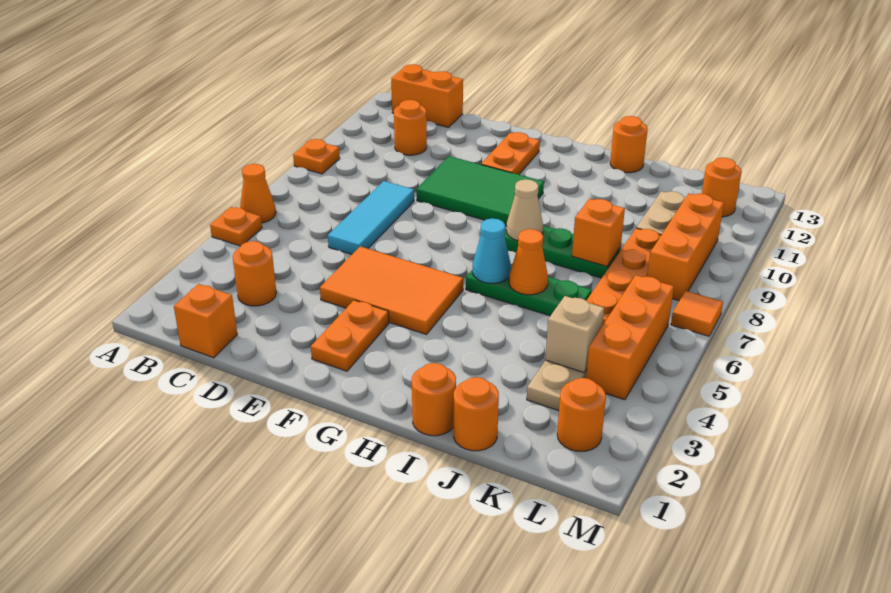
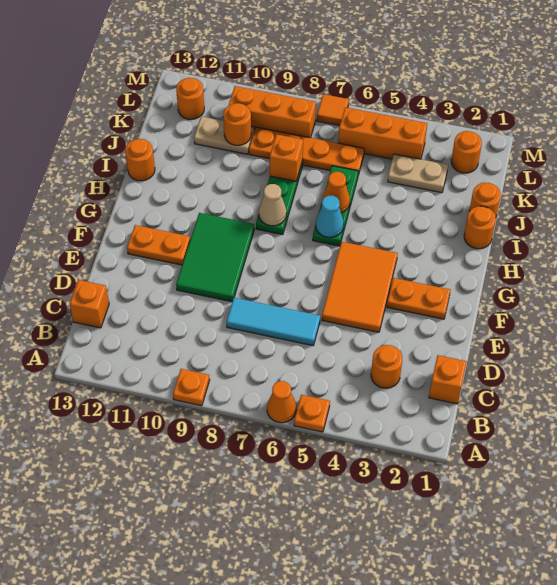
orange brick B13:C13 level 1 -> orange brick C13 level 1
orange round brick C11 level 1 -> orange round brick K10 level 2
tan brick K4 level 2 -> none

